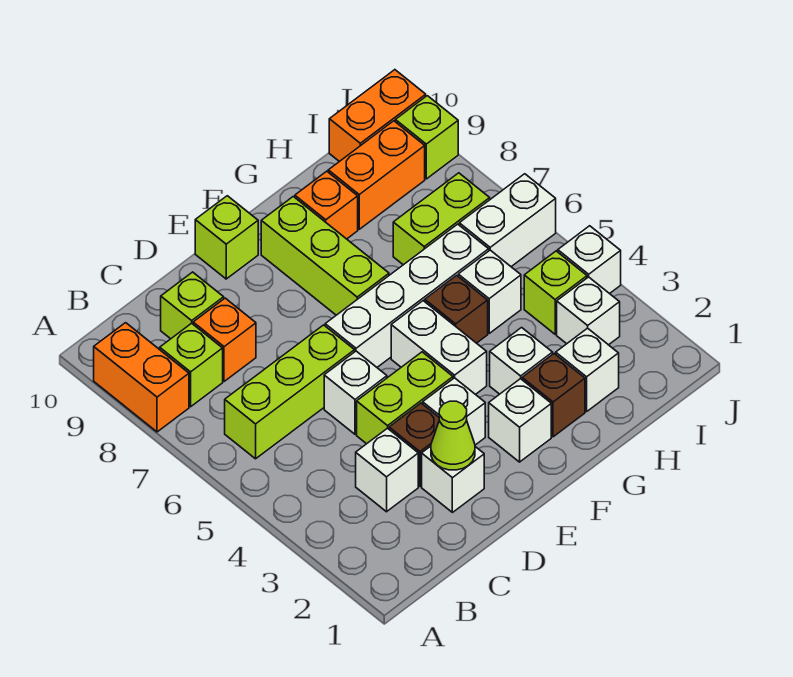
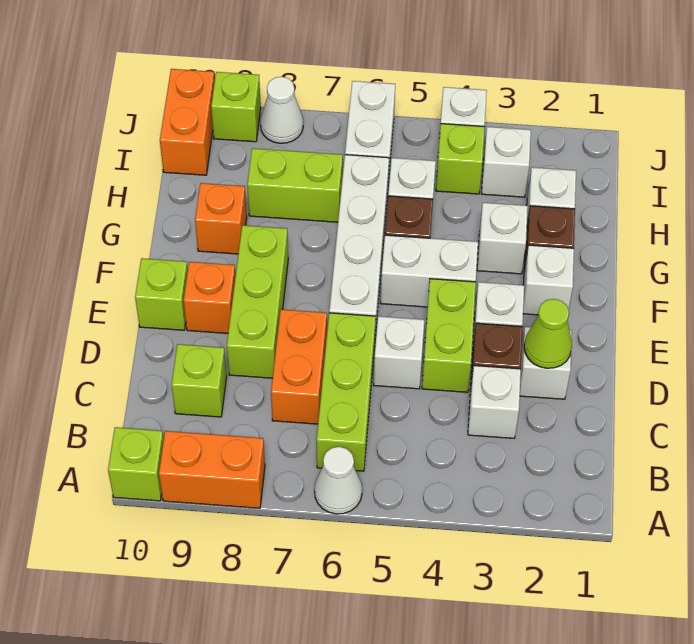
none -> white cone A6 level 1
lime brick B8 level 1 -> lime brick A10 level 1
orange brick C8 level 1 -> orange brick E9 level 1
lime brick F7:F9 level 1 -> lime brick D8:F8 level 1
lime brick H7:I7 level 1 -> lime brick H7:H8 level 1
orange brick H9:I9 level 1 -> orange brick C7:D7 level 1
none -> white cone J8 level 1

